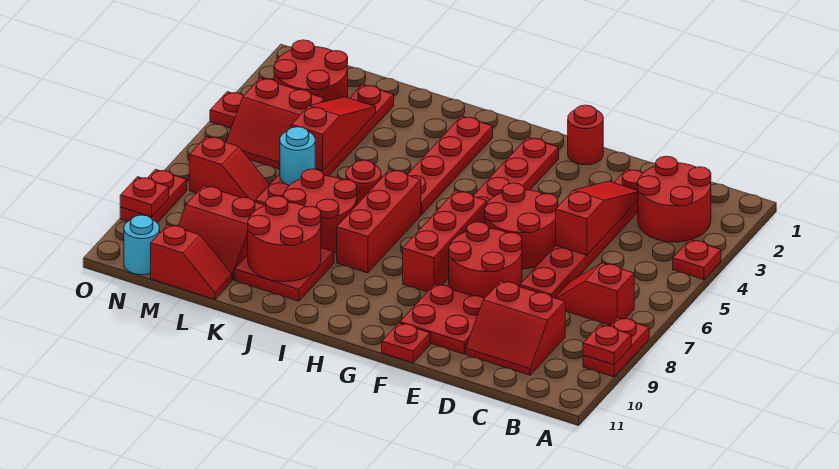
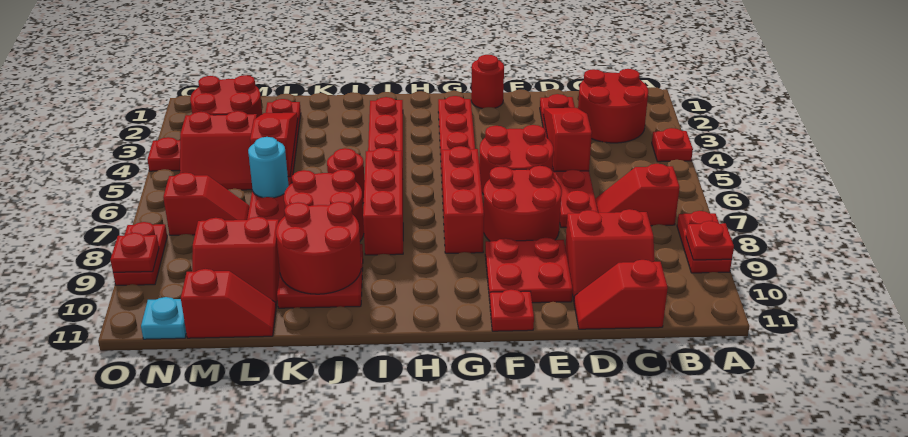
none -> red slope C11:D11 level 1 top C
cyan round brick N11 level 1 -> cyan plate N11 level 1

